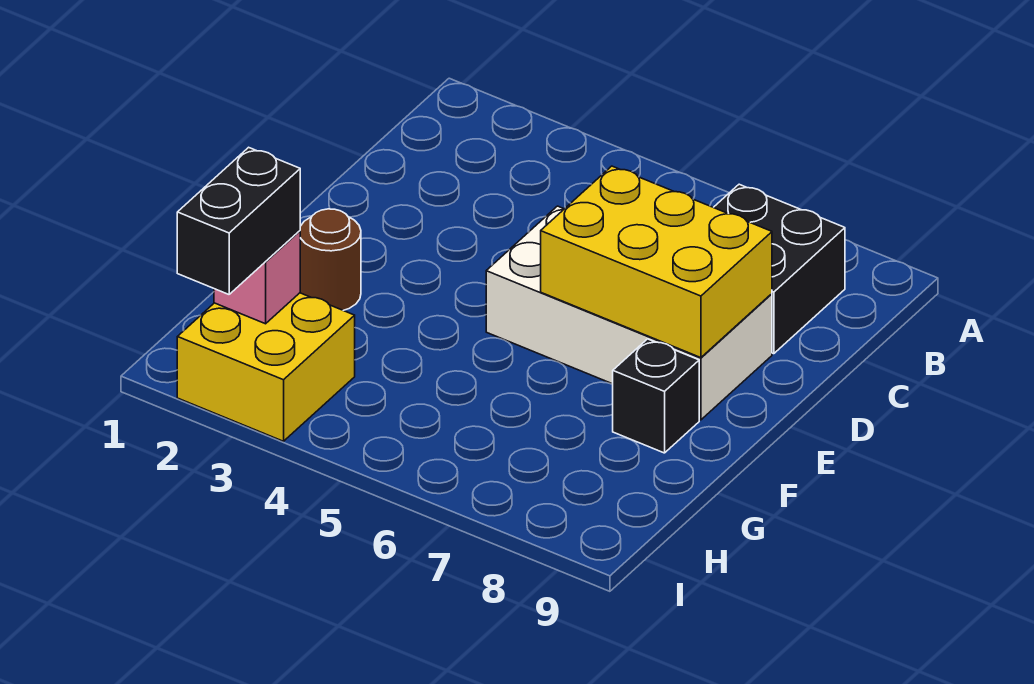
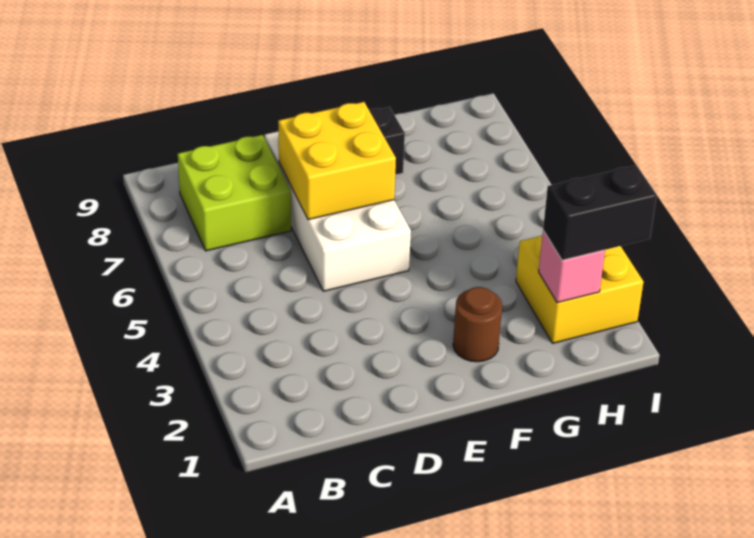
black brick B7:C8 level 1 -> lime brick B7:C8 level 1
yellow brick D6:E8 level 2 -> yellow brick D6:E7 level 2

